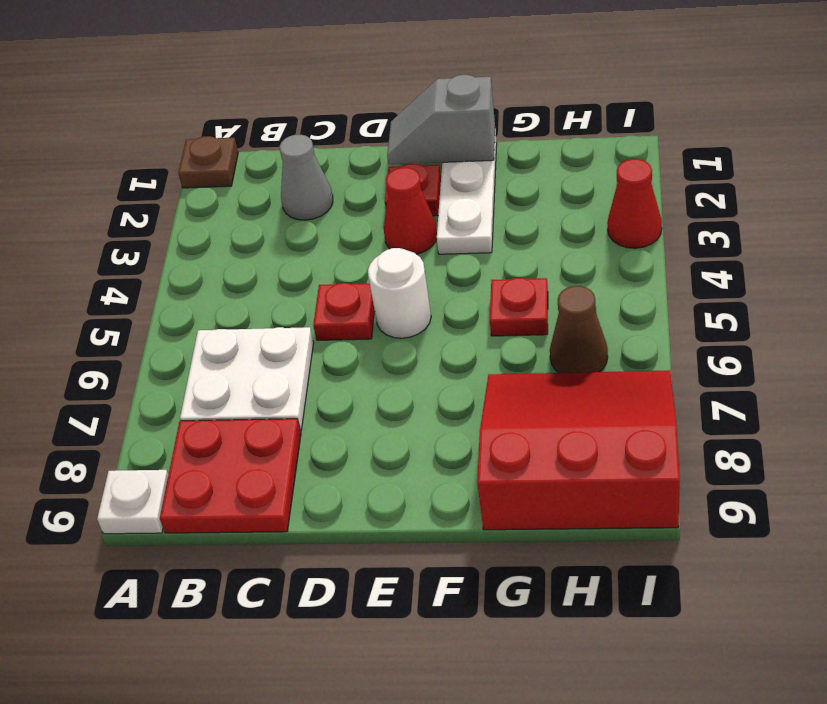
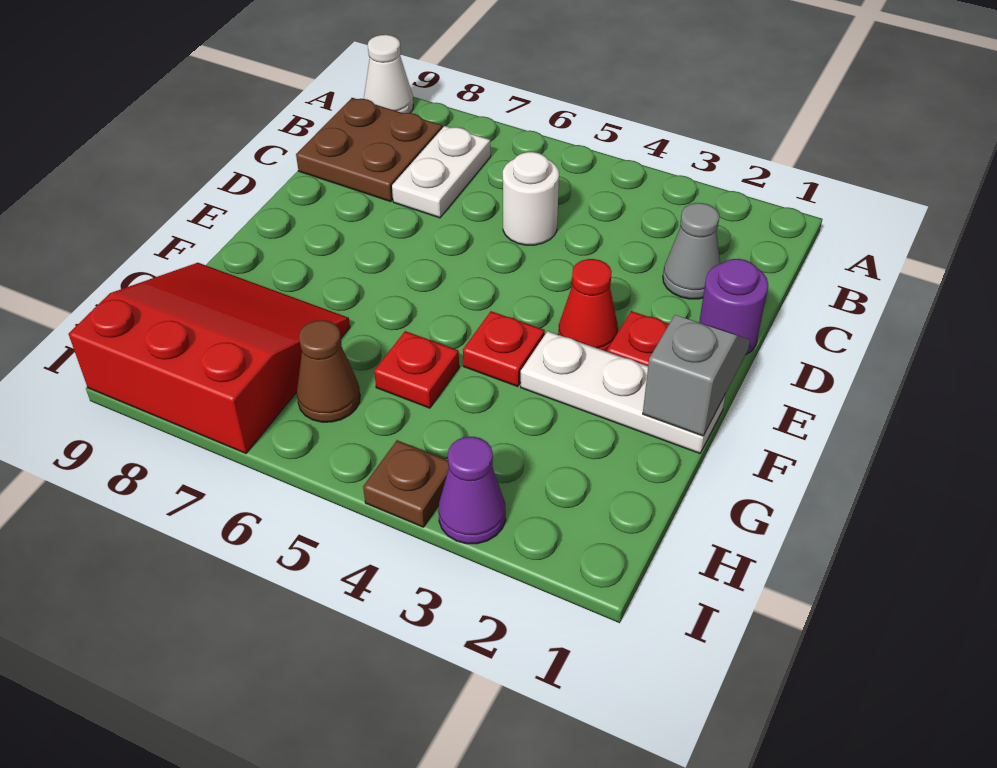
brown plate A1 level 1 -> brown plate I4 level 1
white plate A9 level 1 -> white cone A9 level 1
white plate B6:C7 level 1 -> white plate B7:C7 level 1
red plate B8:C9 level 1 -> brown plate B8:C9 level 1
none -> purple round brick D1 level 1
red plate D5 level 1 -> red plate F4 level 1
white round brick E5 level 1 -> white round brick C5 level 1
red slope G7:I9 level 1 top 9 -> red slope G7:I9 level 1 top I
red cone I3 level 1 -> purple cone I3 level 1

